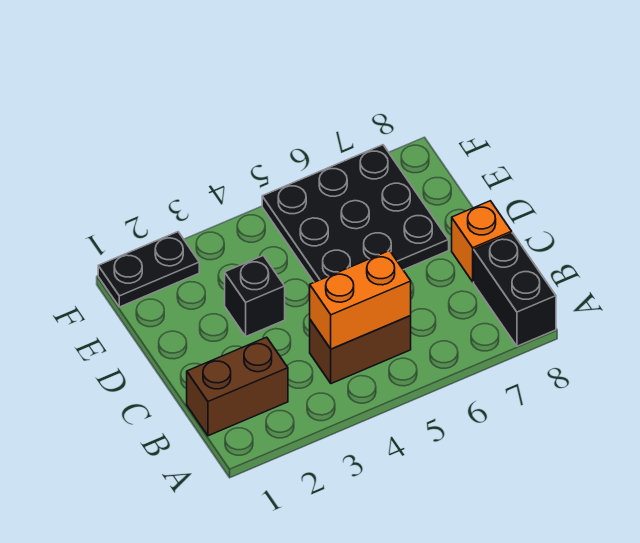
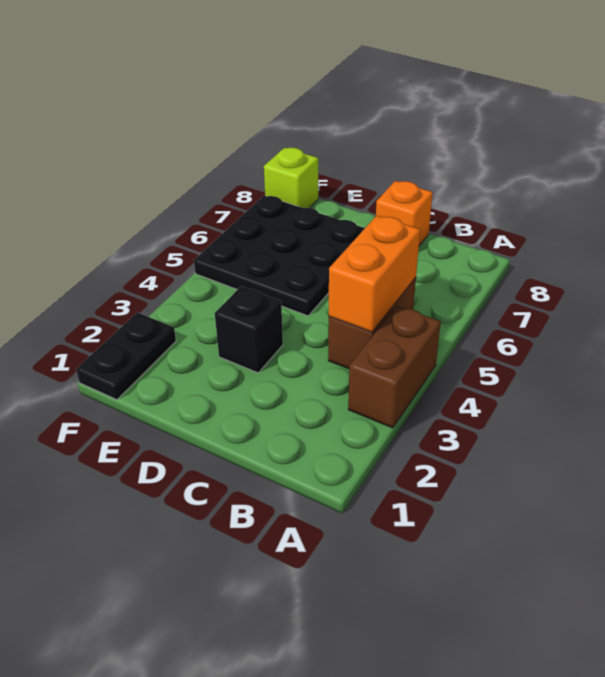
black brick A8:B8 level 1 -> none
brown brick B1:B2 level 1 -> brown brick A3:A4 level 1
none -> lime brick F8 level 1

